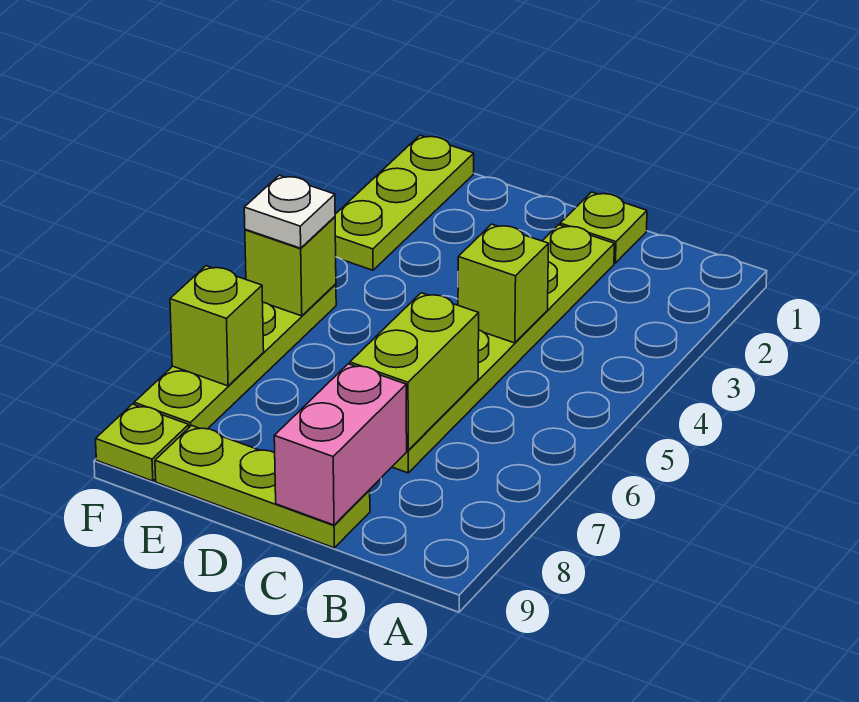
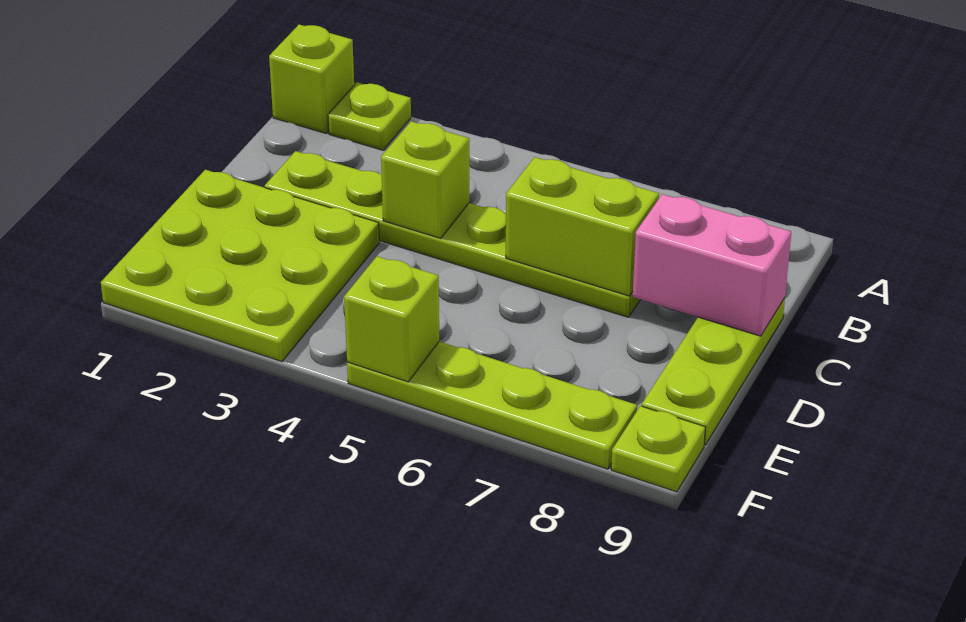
lime plate C1 level 1 -> lime plate A2 level 1
lime plate F1:F3 level 1 -> lime plate D1:F3 level 1
white plate F5 level 3 -> none
lime brick F7 level 2 -> lime brick A1 level 1

